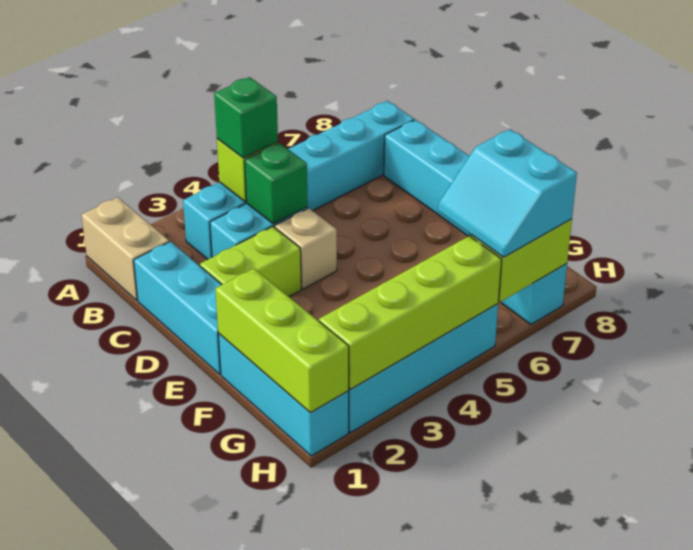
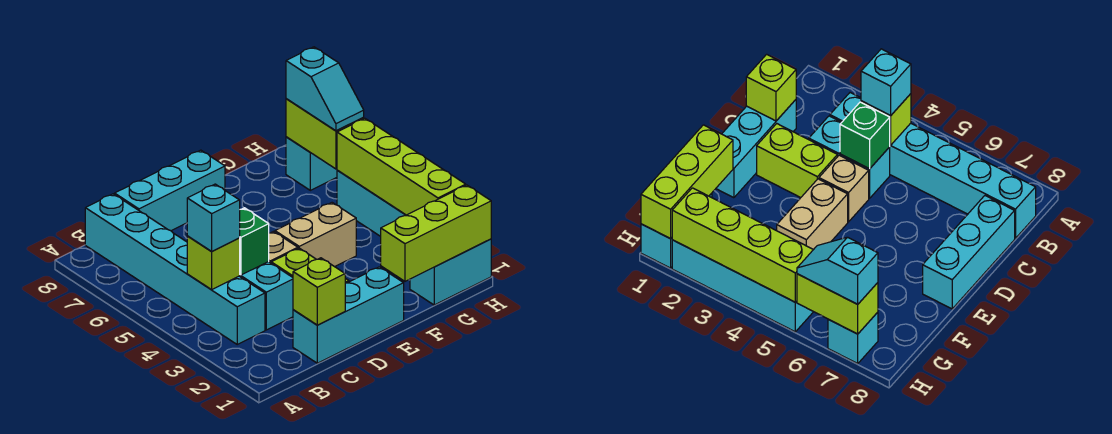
tan brick A1:B1 level 1 -> tan brick E4:F4 level 1
green brick B4 level 3 -> cyan brick B4 level 3
none -> lime brick C1 level 2
cyan brick F1:H1 level 1 -> cyan brick G1:H1 level 1
cyan slope G6:H7 level 3 top 7 -> cyan slope H6:H7 level 3 top 7

